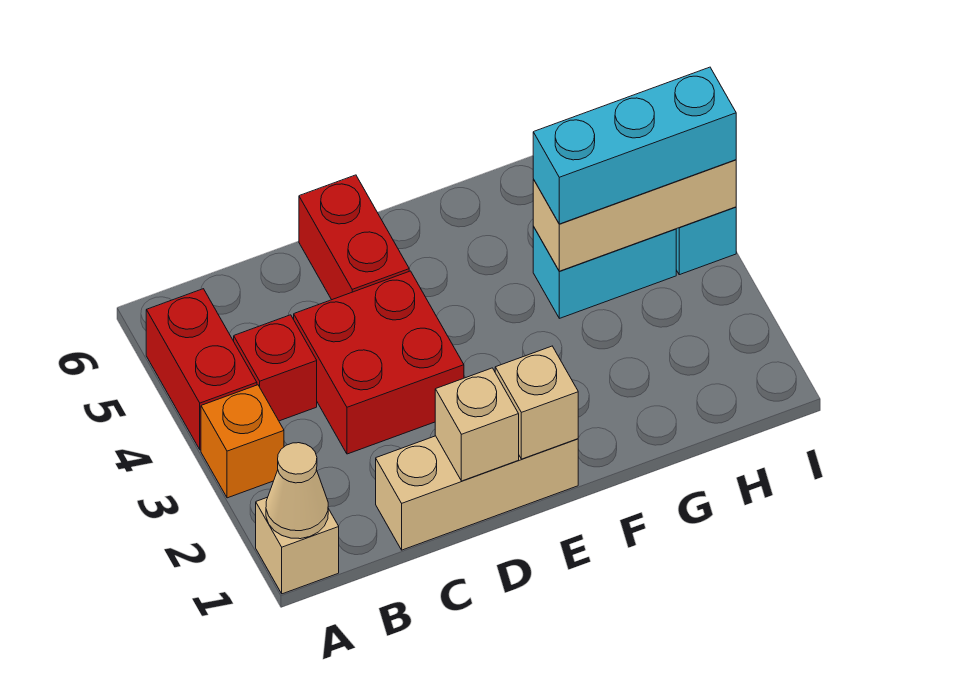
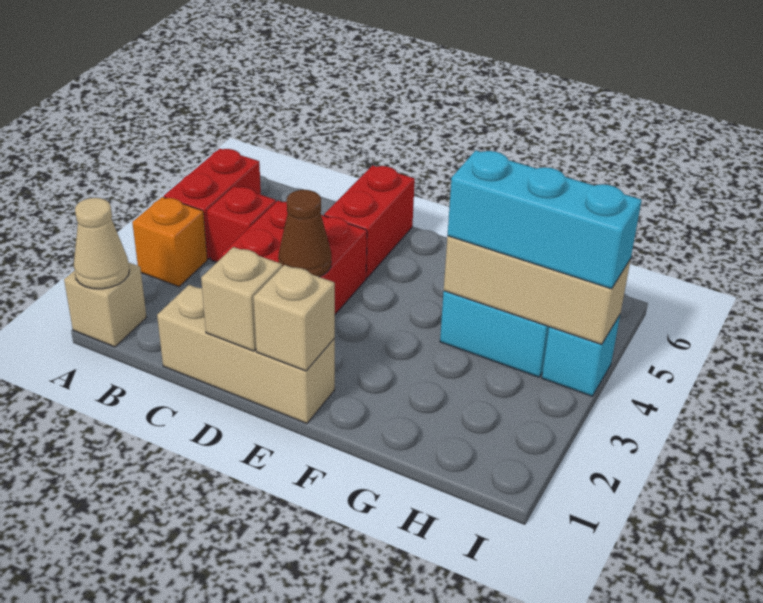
none -> brown cone D3 level 2

